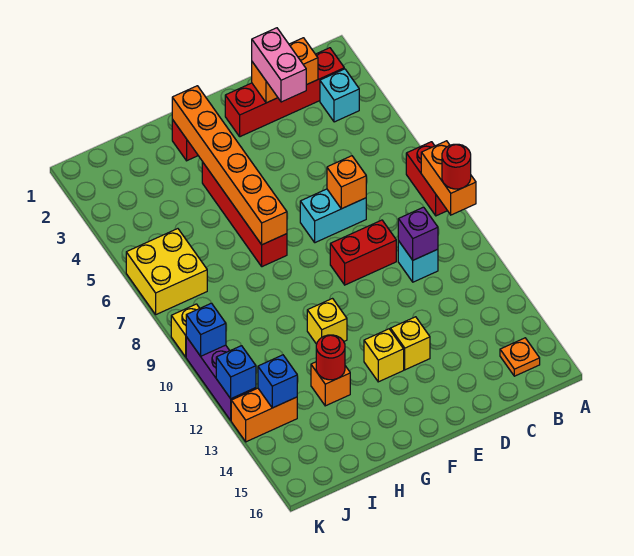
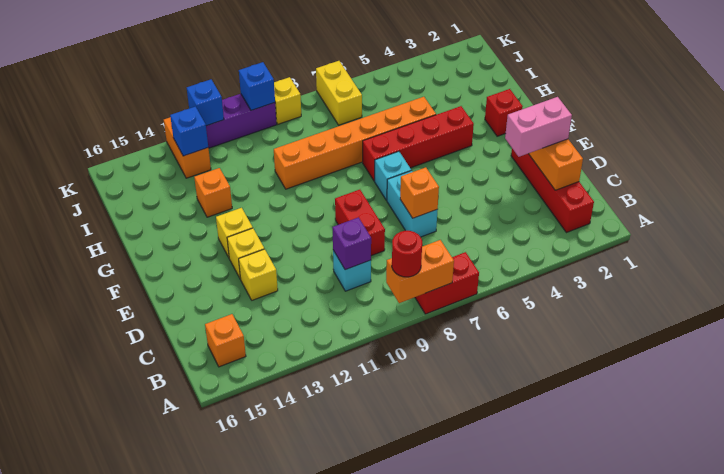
cyan brick B3 level 1 -> cyan brick F7 level 1
orange plate B15 level 1 -> orange brick B15 level 1
orange brick G2:G7 level 2 -> orange brick H5:H10 level 1
yellow brick G11 level 1 -> yellow brick D13 level 1
red round brick H13 level 2 -> none
yellow brick J6:K7 level 1 -> yellow brick J7:K7 level 1

